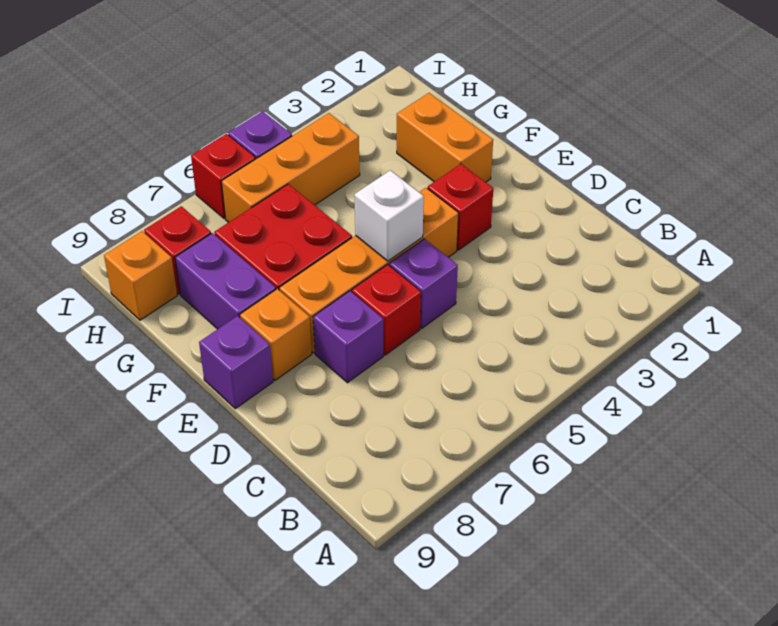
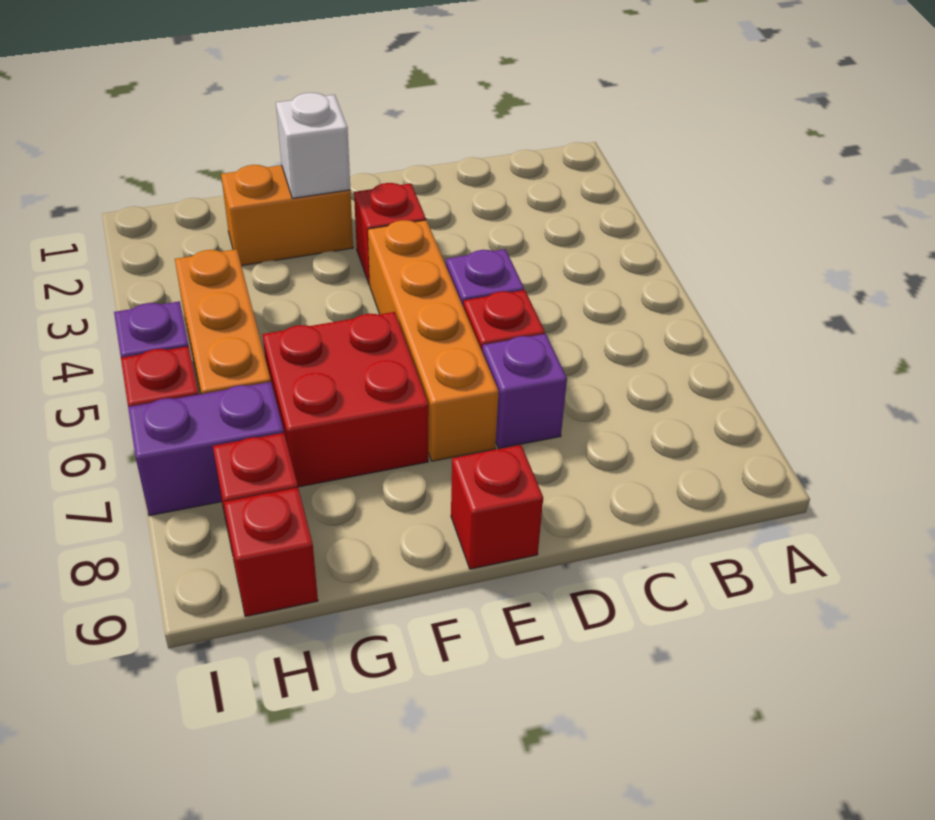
white brick E5 level 2 -> white brick F2 level 2
orange brick E8 level 1 -> none
purple brick E9 level 1 -> red brick E9 level 1
purple brick F8:G8 level 1 -> purple brick H7:I7 level 1
orange brick H9 level 1 -> red brick H9 level 1

